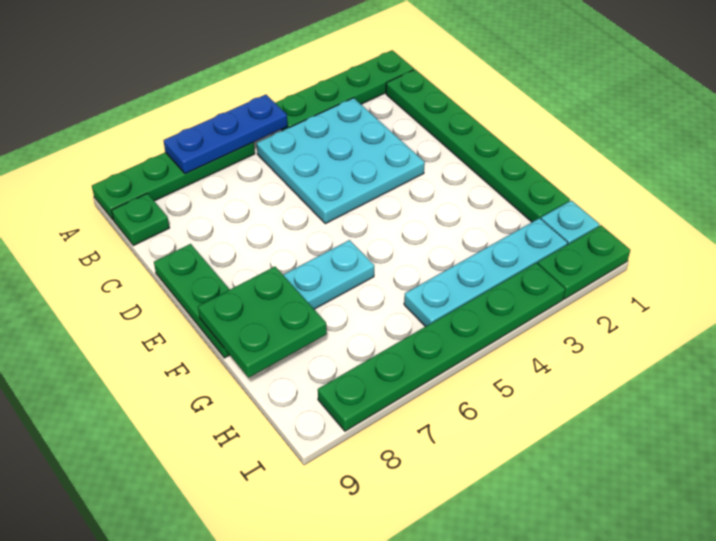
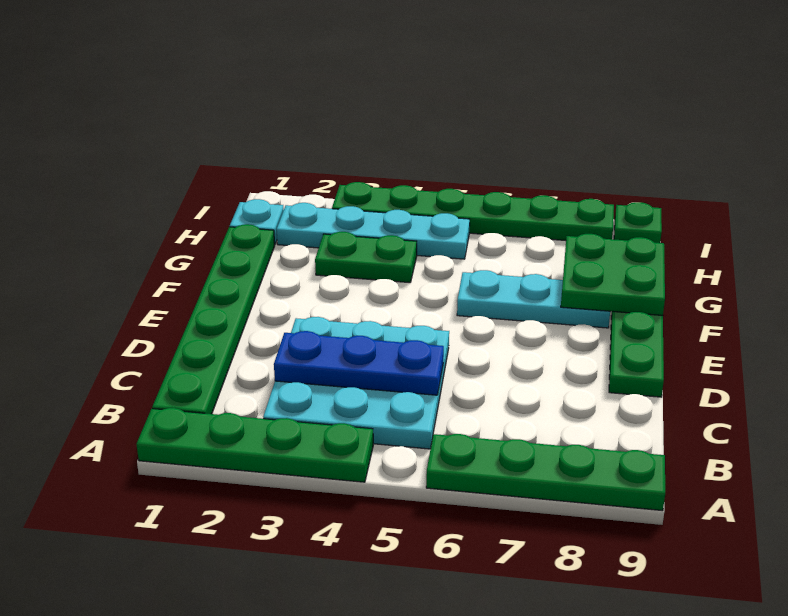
blue plate A5:A7 level 2 -> blue plate C3:C5 level 2
green plate B9 level 1 -> green plate I9 level 1
green plate I1:I2 level 1 -> green plate G3:G4 level 1

